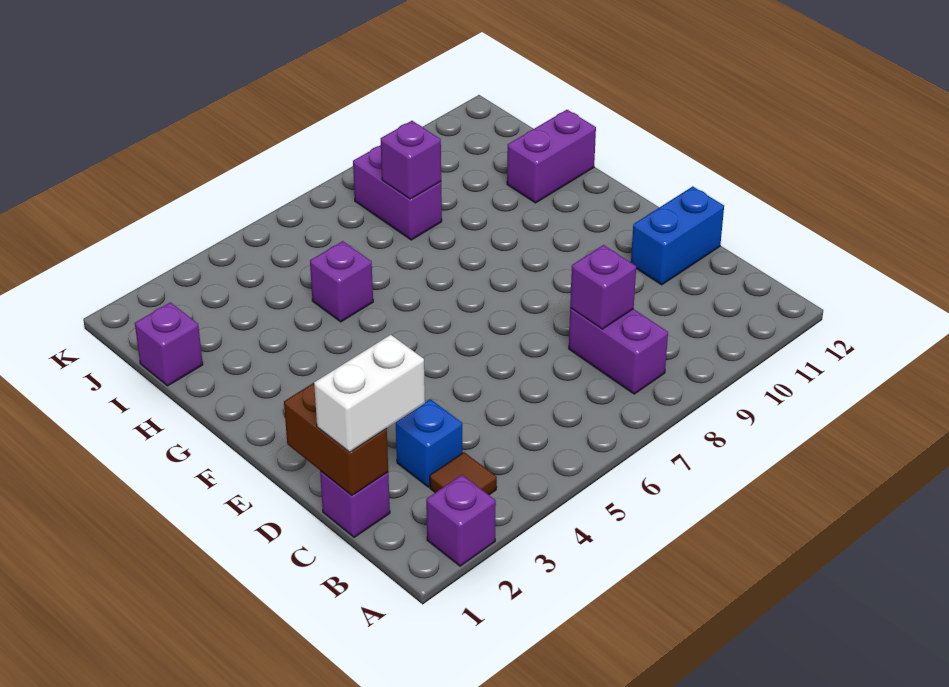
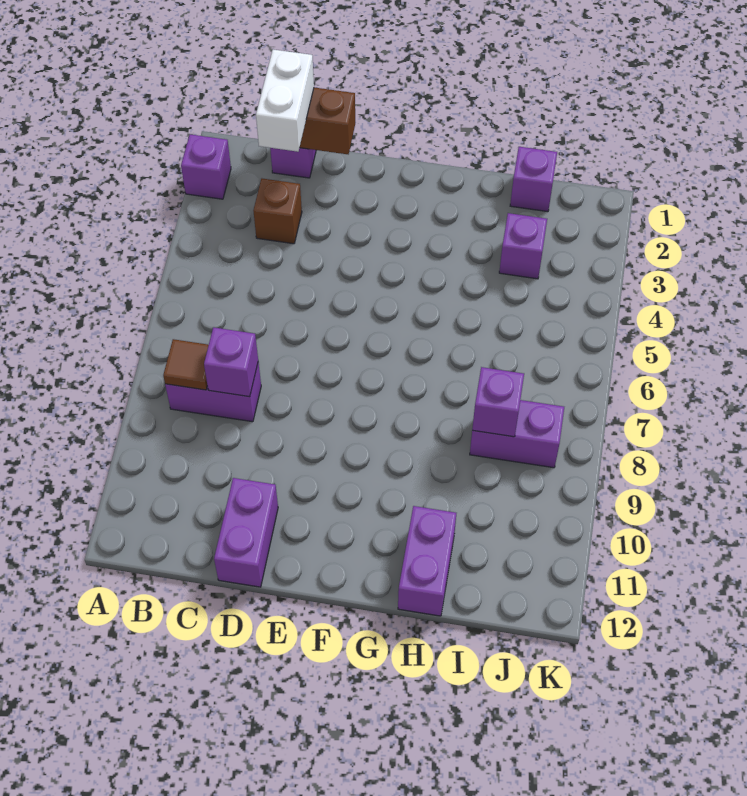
brown tile B3 level 1 -> brown tile B8 level 2
blue brick C3 level 1 -> brown brick C3 level 1
blue brick D11:D12 level 1 -> purple brick D11:D12 level 1
purple brick H5 level 1 -> purple brick I3 level 1

